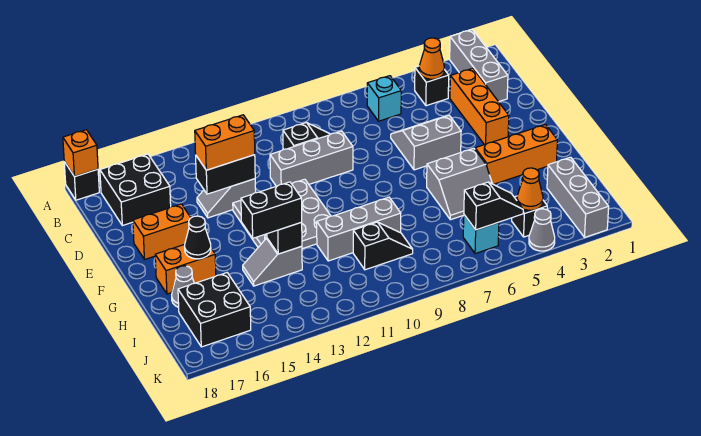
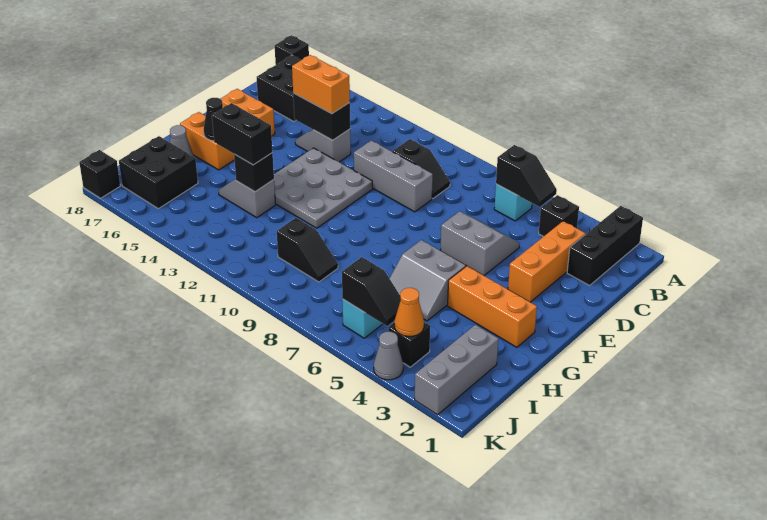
grey brick A2:C2 level 1 -> black brick A2:C2 level 1
orange brick A18 level 2 -> none
orange cone B4 level 2 -> none
none -> black slope B5:B6 level 2 top 6
grey brick H9:H11 level 1 -> none
none -> black brick K18 level 1

